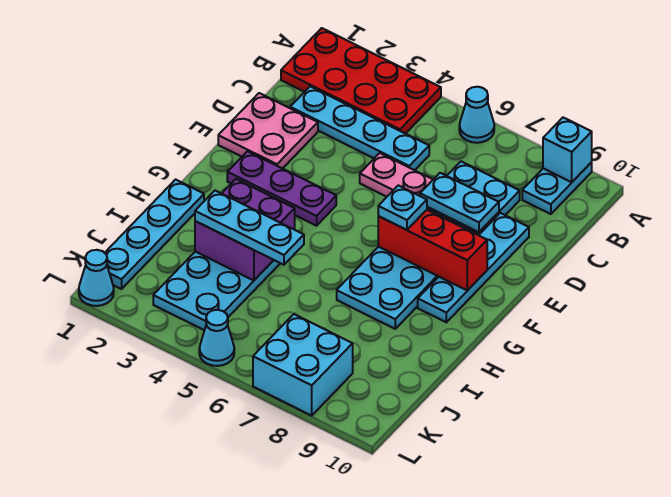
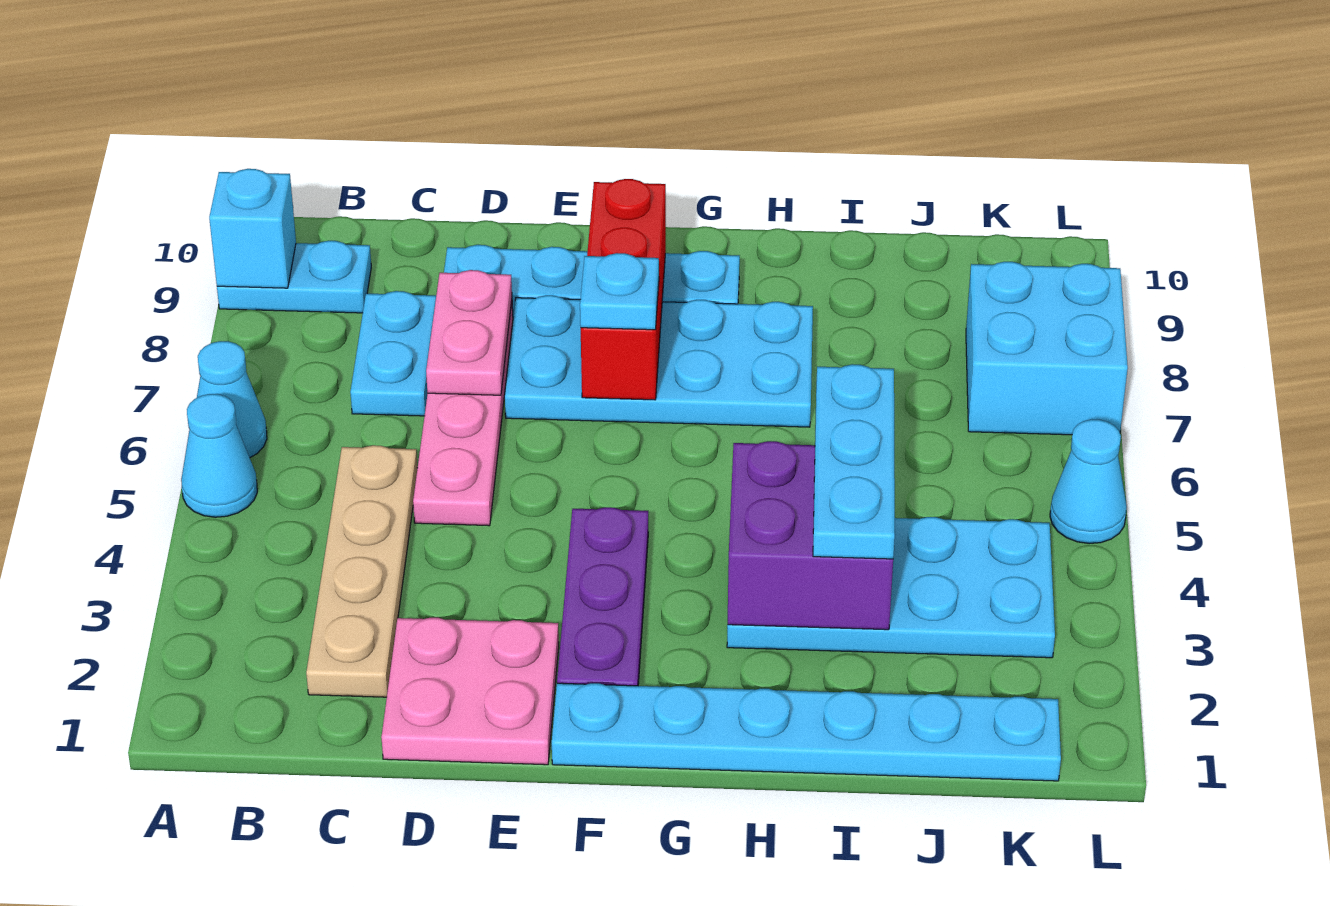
red plate A1:B4 level 1 -> none
cyan plate C2:C5 level 1 -> tan plate C2:C5 level 1
cyan plate D7:D8 level 2 -> pink plate D7:D8 level 2
cyan plate H1:K1 level 1 -> cyan plate F1:K1 level 1
cyan cone L1 level 1 -> cyan cone A5 level 1

